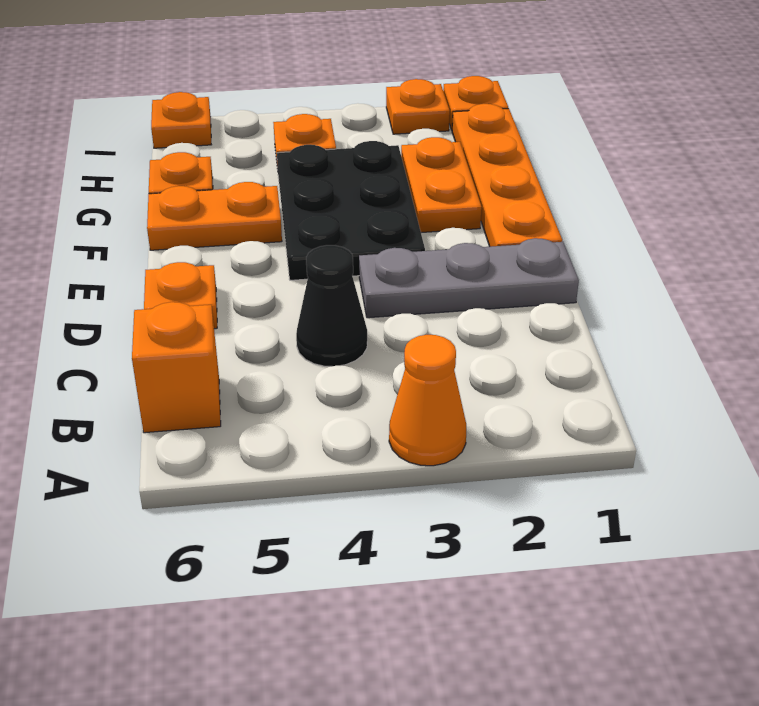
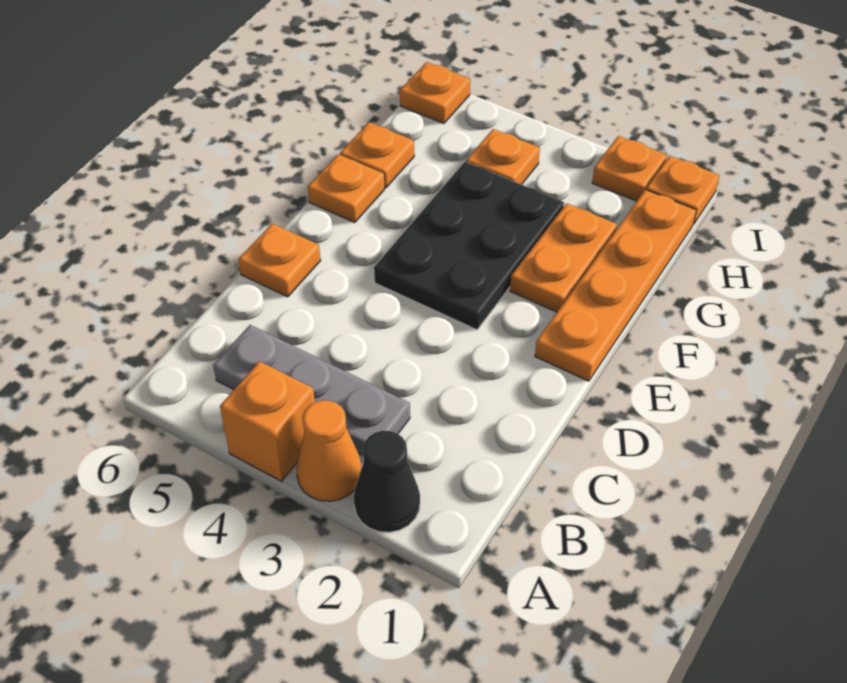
orange brick B6 level 1 -> orange brick A4 level 1
black cone C4 level 1 -> black cone A2 level 1
grey plate D1:D3 level 1 -> grey plate B3:B5 level 1
orange plate F5:F6 level 1 -> orange plate F6 level 1

